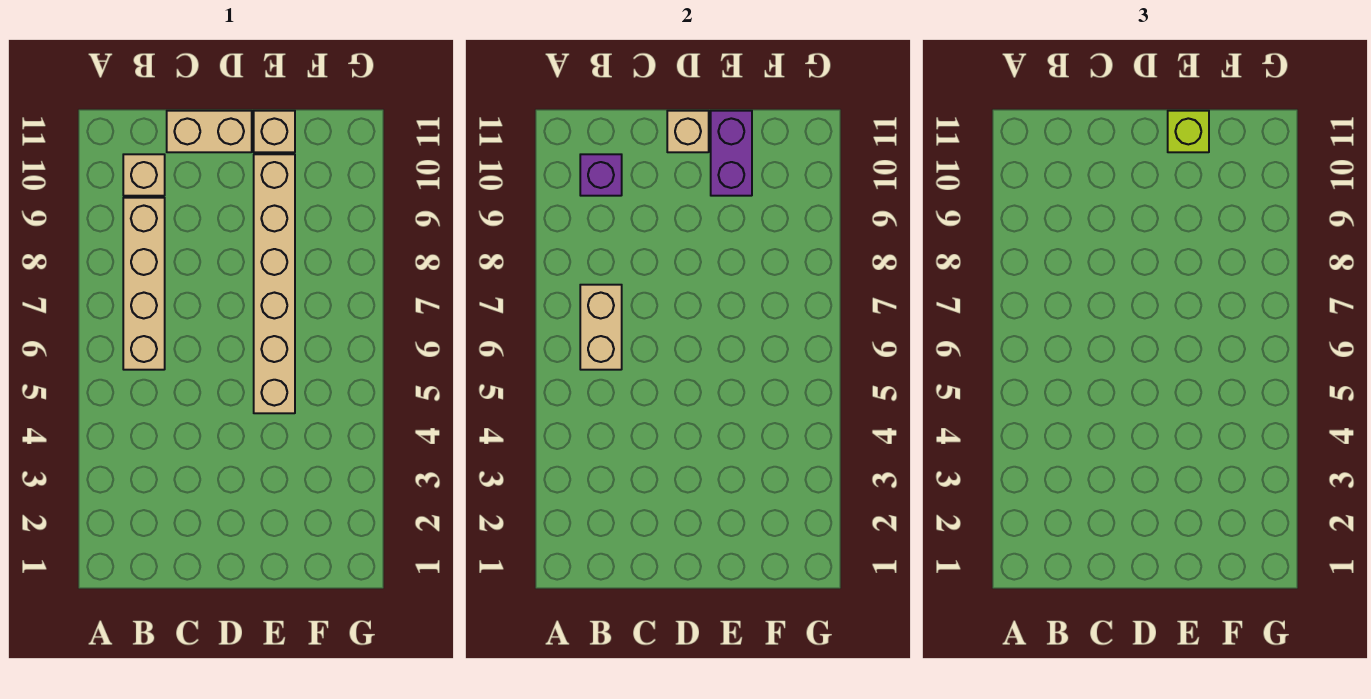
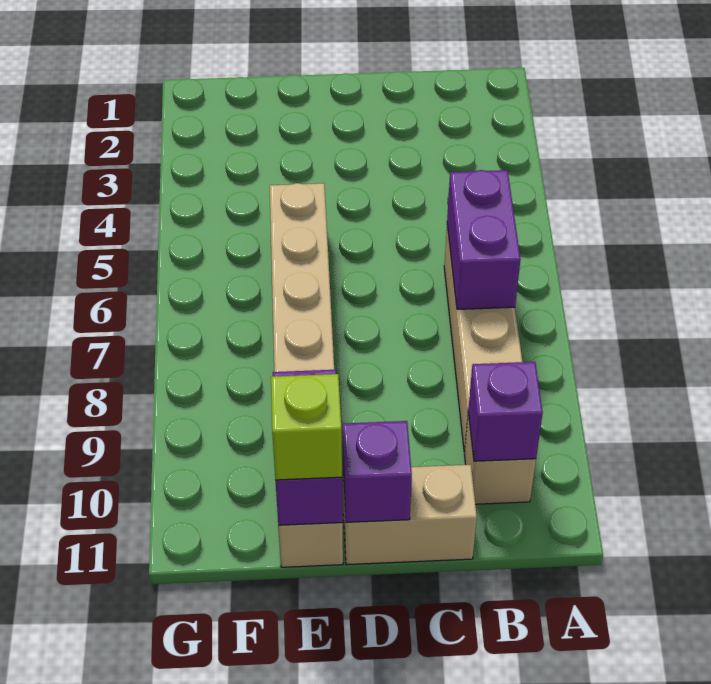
tan brick B6:B7 level 2 -> purple brick B6:B7 level 2
tan brick D11 level 2 -> purple brick D11 level 2

